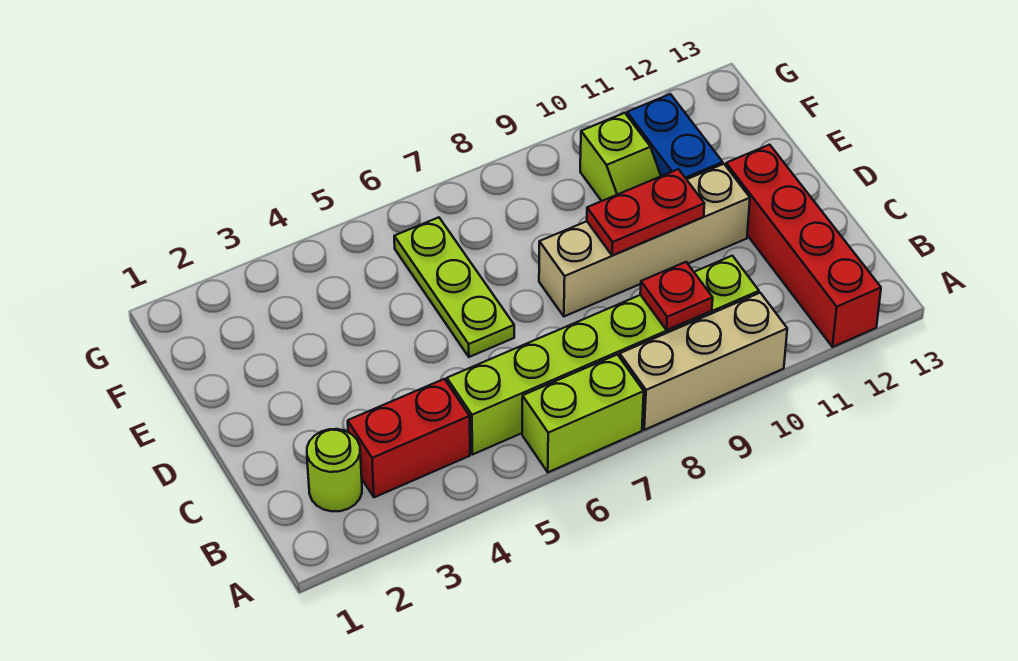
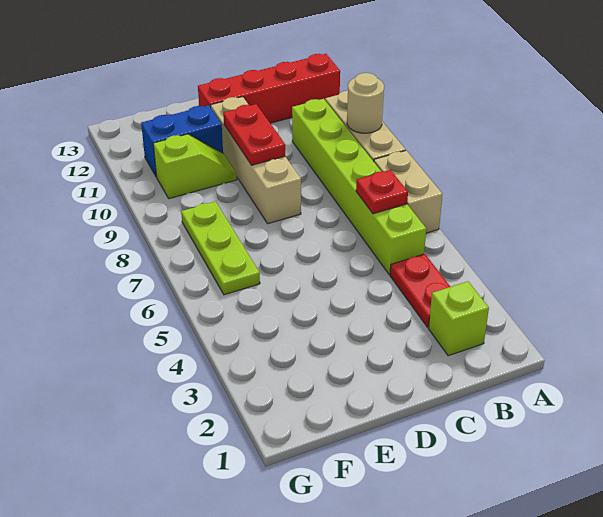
lime brick A6:A7 level 1 -> tan brick A6:A7 level 1
none -> tan round brick A9 level 2
lime round brick B2 level 1 -> lime brick B2 level 1
red brick B3:B4 level 1 -> red plate B3:B4 level 1
red plate B9 level 2 -> red plate B6 level 2
lime plate D6:F6 level 1 -> lime plate F6:F8 level 1

